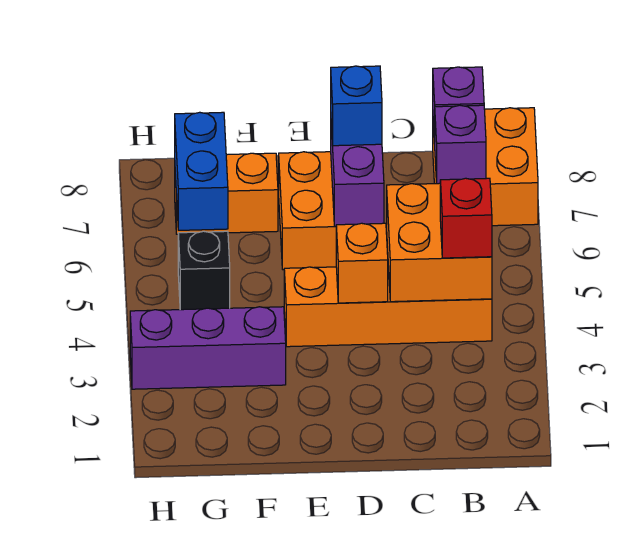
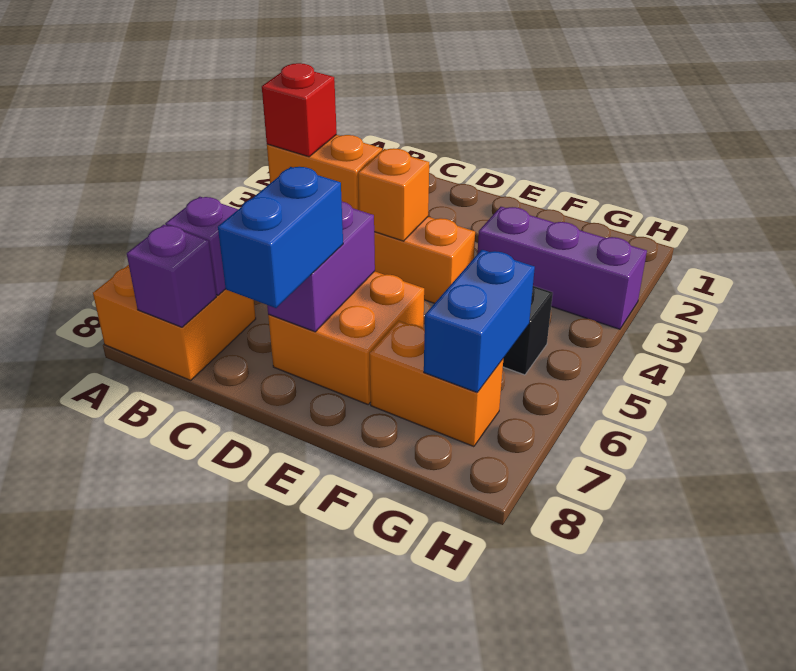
orange brick B4:C5 level 2 -> orange brick B4:C4 level 2
blue brick D7 level 3 -> blue brick D7:D8 level 3

